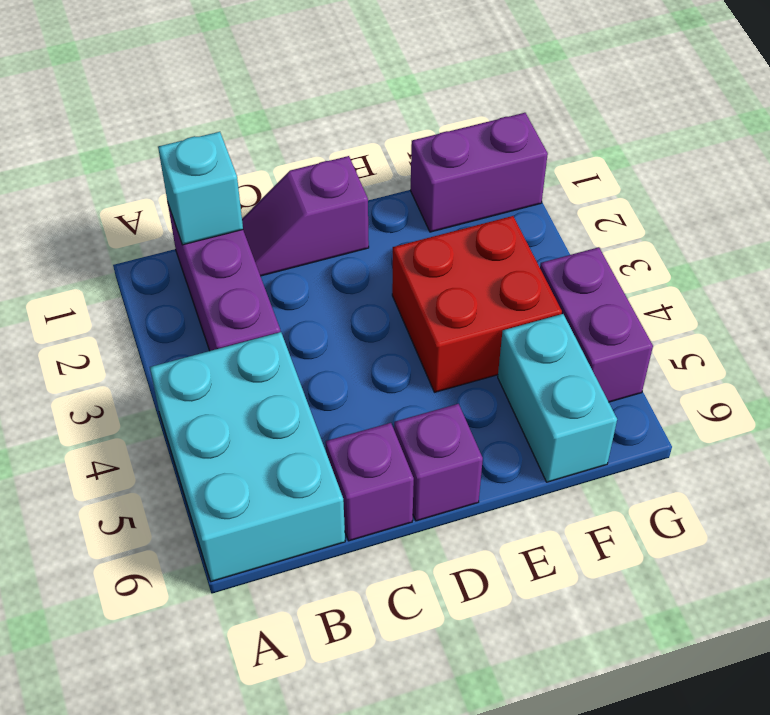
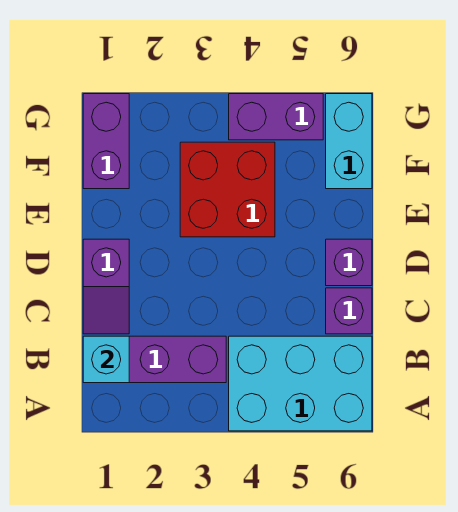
cyan brick F5:F6 level 1 -> cyan brick F6:G6 level 1

